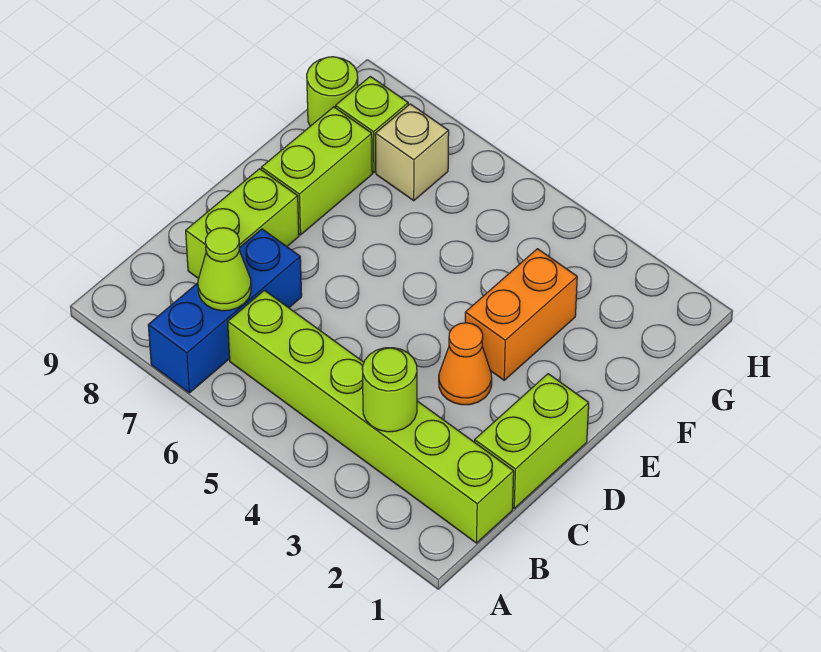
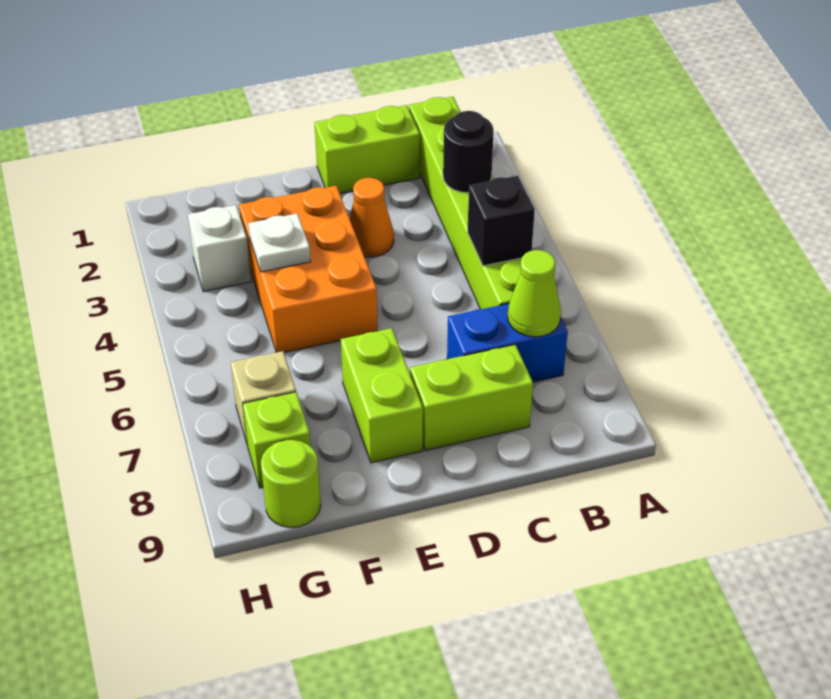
blue brick A7:C7 level 1 -> blue brick B7:C7 level 1
lime round brick B3 level 2 -> black round brick B3 level 2
none -> black brick B5 level 2
orange brick E3:F3 level 1 -> orange brick E3:F5 level 1
lime brick E8:F8 level 1 -> lime brick E7:E8 level 1
none -> white plate F4 level 2
none -> white brick G3 level 1

